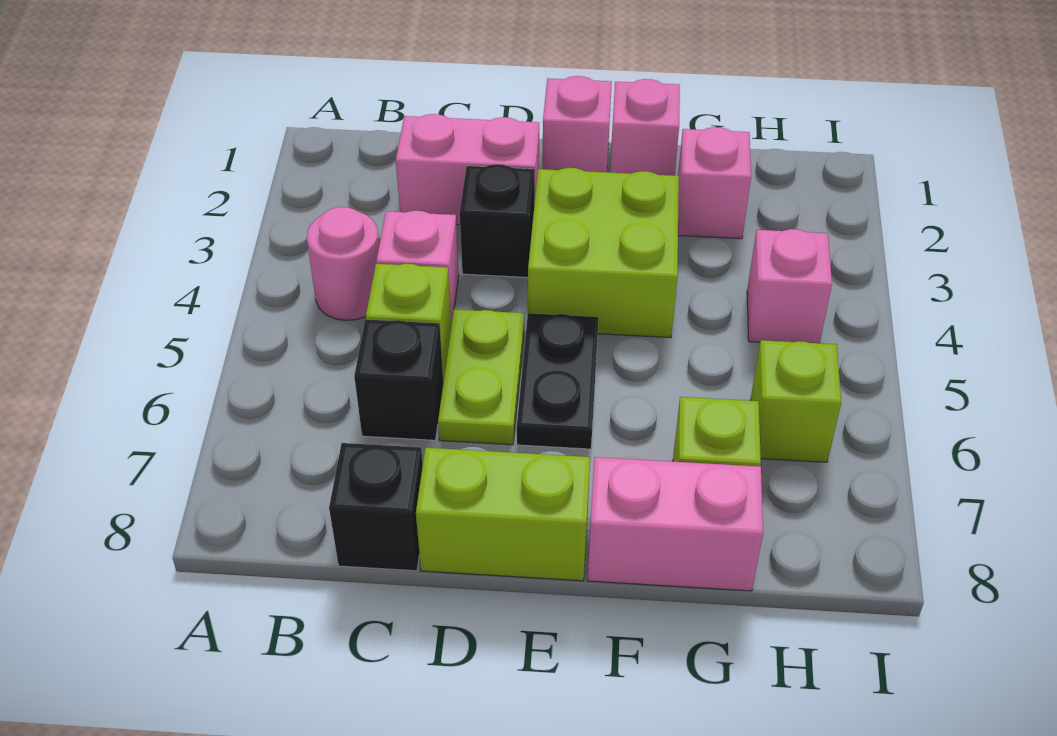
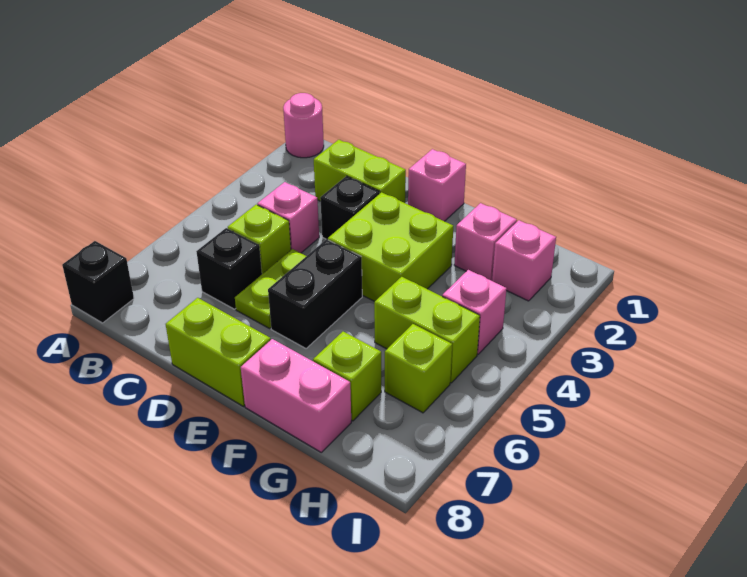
pink round brick B4 level 1 -> pink round brick A1 level 1
pink brick C2:D2 level 1 -> lime brick C2:D2 level 1
black brick C8 level 1 -> black brick A8 level 1
black plate E5:E6 level 1 -> black brick E5:E6 level 1
pink brick F1 level 1 -> pink brick H2 level 1
none -> lime brick G5:H5 level 1

